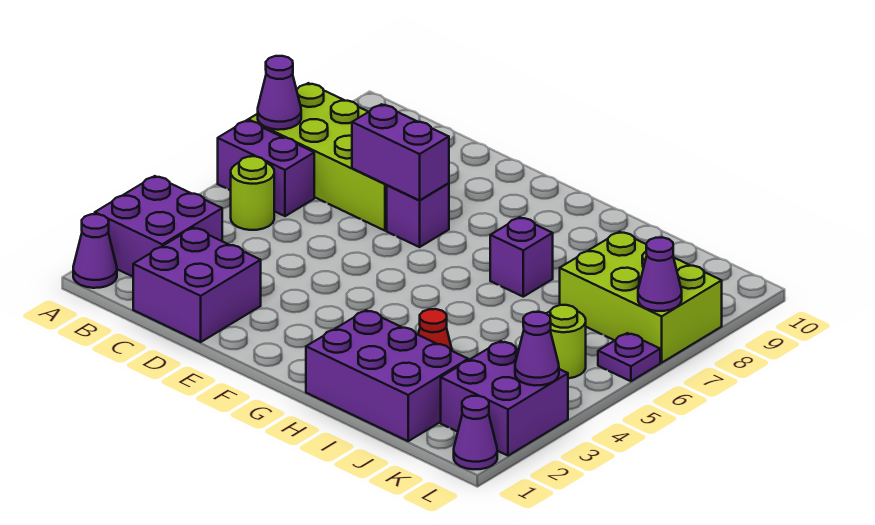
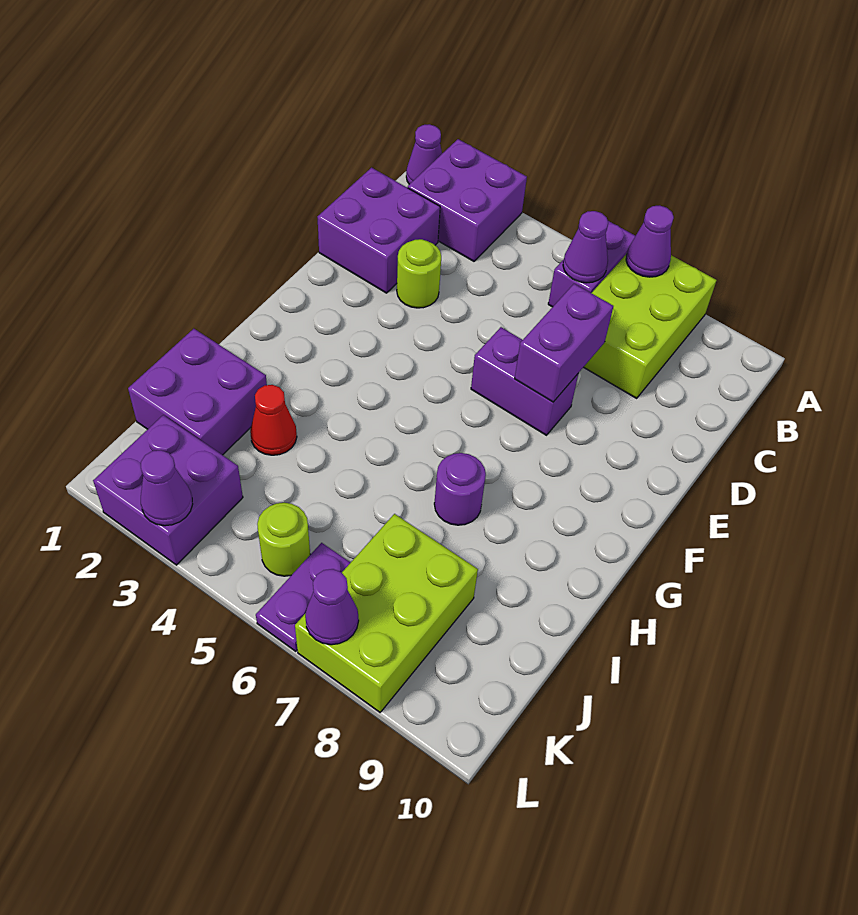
lime brick A7:D8 level 1 -> lime brick A7:C8 level 1
lime round brick B5 level 1 -> lime round brick D3 level 1
purple brick E7 level 1 -> purple brick E6:E7 level 1
purple brick H1:J2 level 1 -> purple brick I1:J2 level 1
purple brick H7 level 1 -> purple round brick H7 level 1
purple cone L1 level 1 -> purple cone B6 level 2
purple plate L6 level 1 -> purple plate K6:L6 level 1

